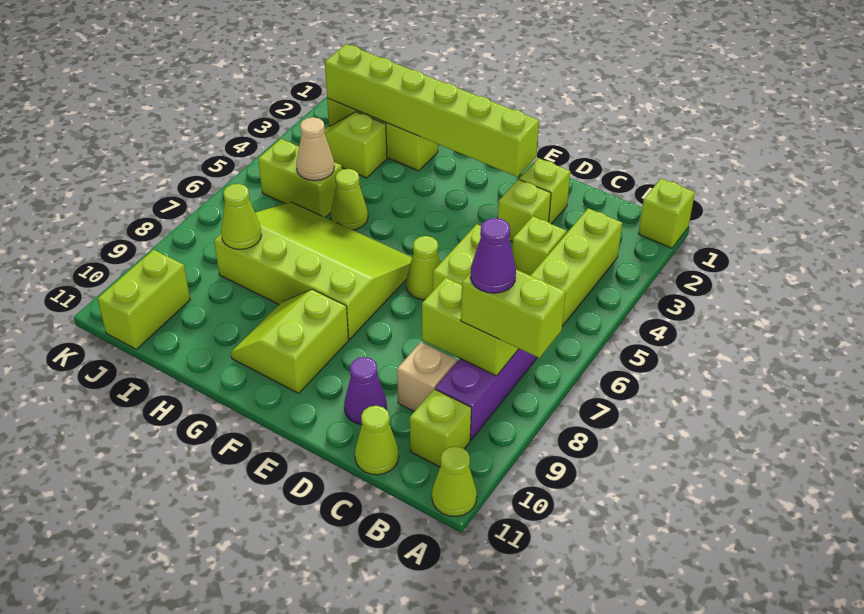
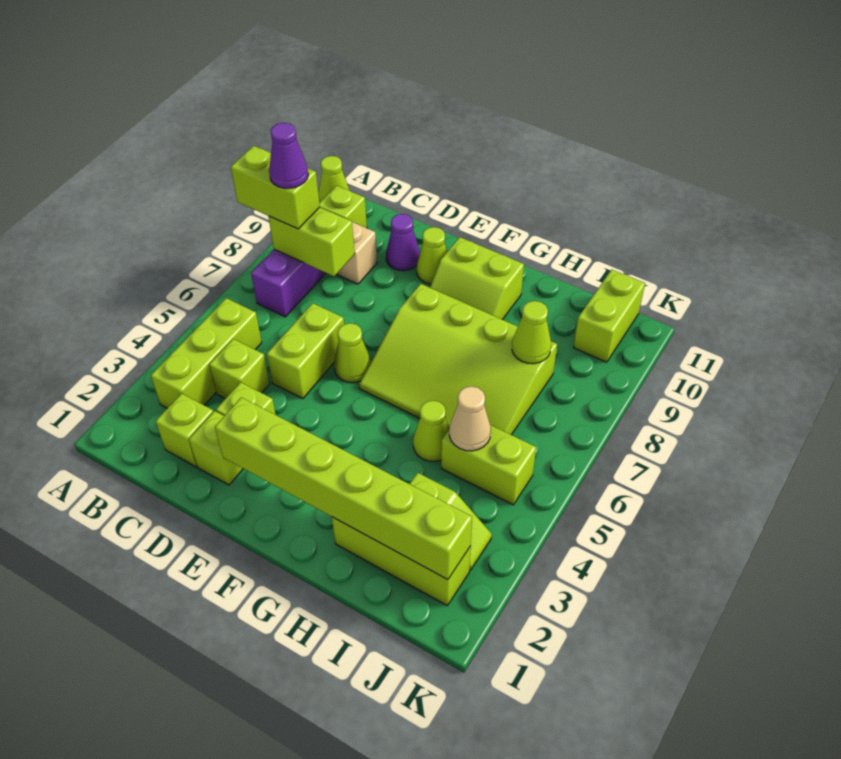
lime brick A1 level 1 -> lime brick C2 level 1
lime cone C11 level 1 -> lime cone E10 level 1
lime slope F9:G10 level 1 top F -> lime slope F9:G10 level 1 top 10

